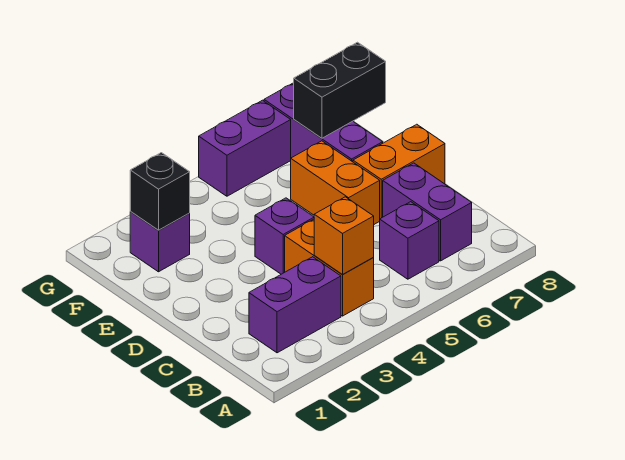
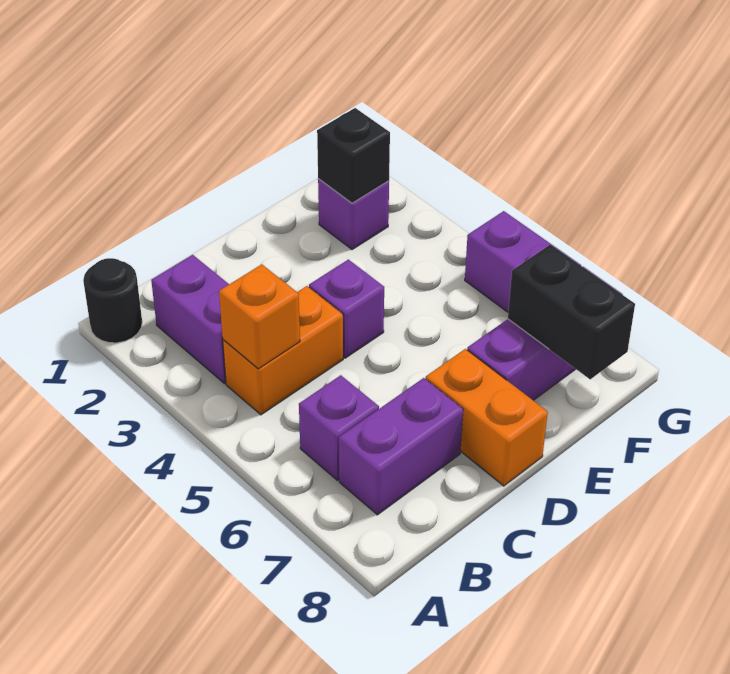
none -> black round brick A1 level 1
orange brick D6:E6 level 1 -> none

